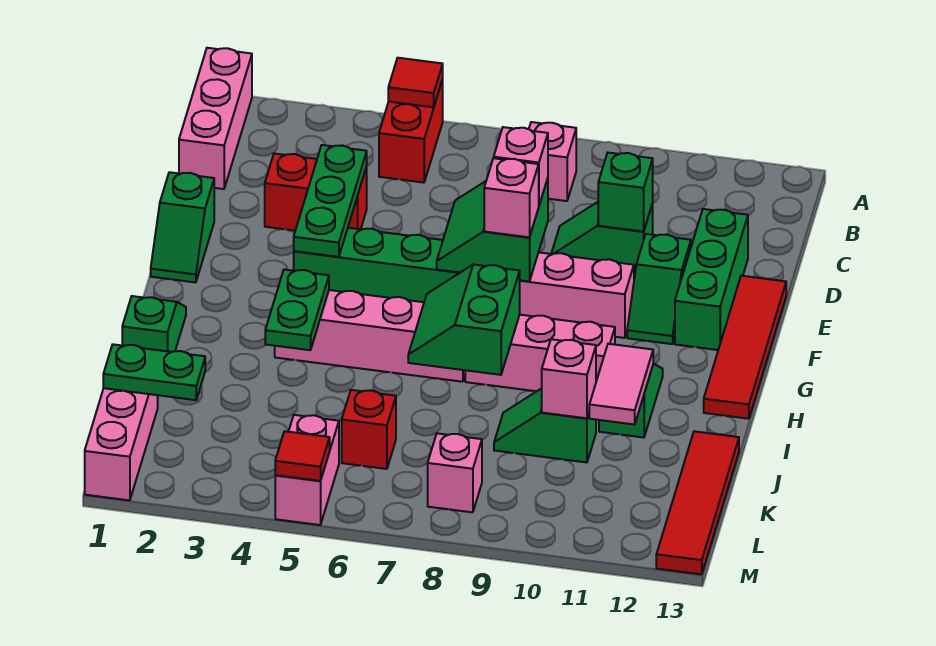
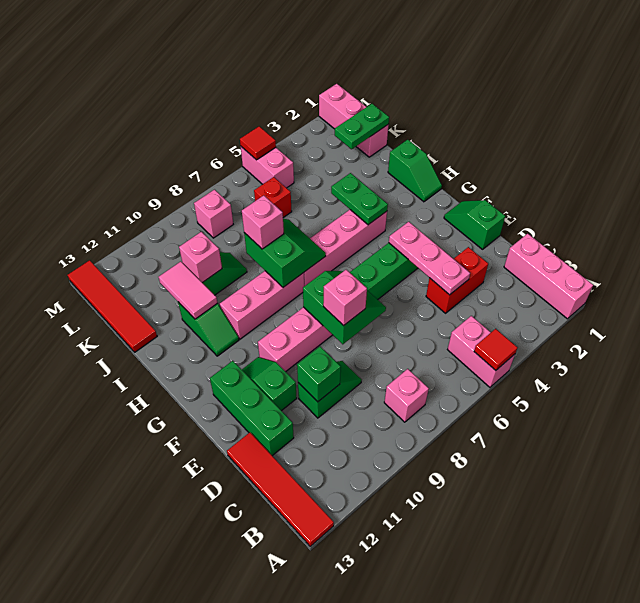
red brick A5:B5 level 1 -> pink brick A5:B5 level 1
green plate D4:F4 level 2 -> pink plate D4:F4 level 2
red tile E13:H13 level 1 -> red tile A13:D13 level 1
pink brick F8 level 3 -> pink brick I8 level 3

